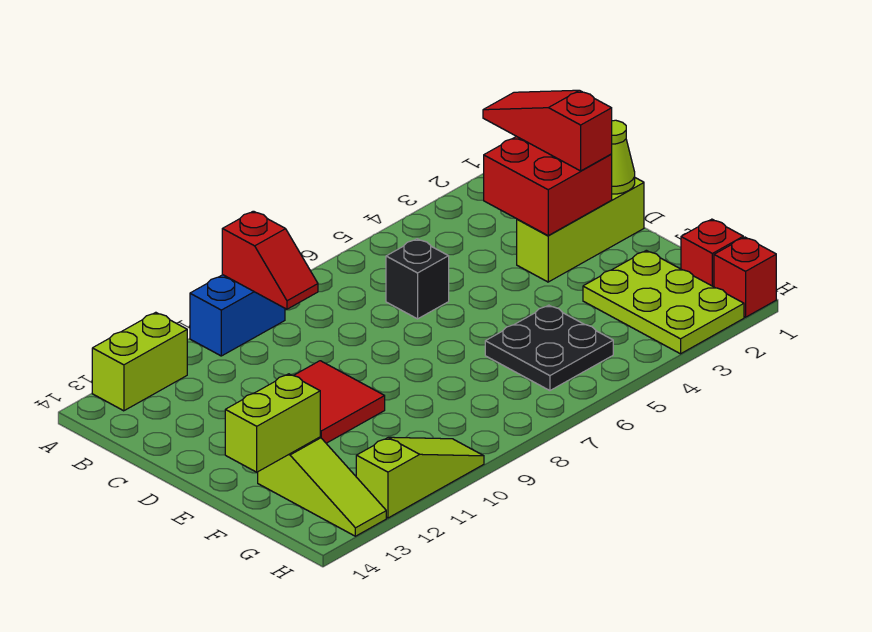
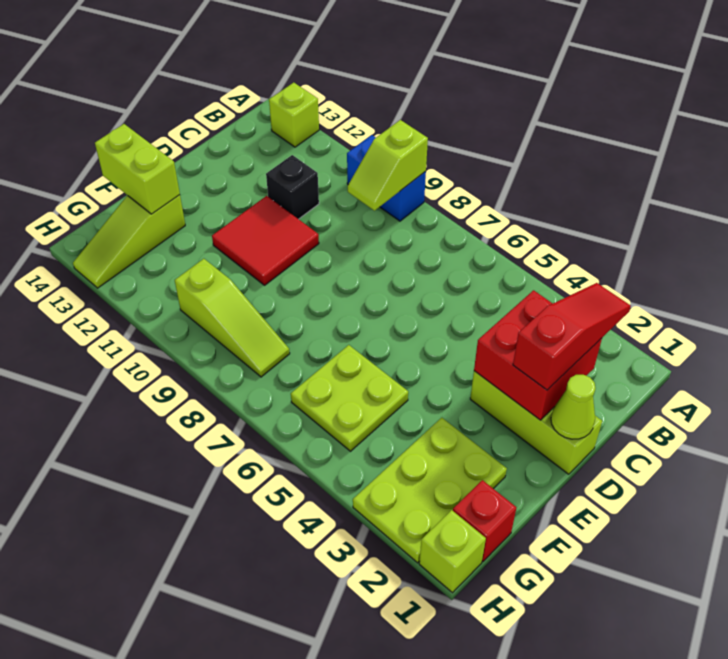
red slope A9:B9 level 2 top A -> lime slope A9:B9 level 2 top A
lime brick A12:A13 level 1 -> lime brick A13 level 1
black brick C6 level 1 -> black brick C11 level 1
black plate F5:G6 level 1 -> lime plate F5:G6 level 1
red brick H1 level 1 -> lime brick H1 level 1
lime slope H10:H12 level 1 top 12 -> lime slope G8:G10 level 1 top 10

